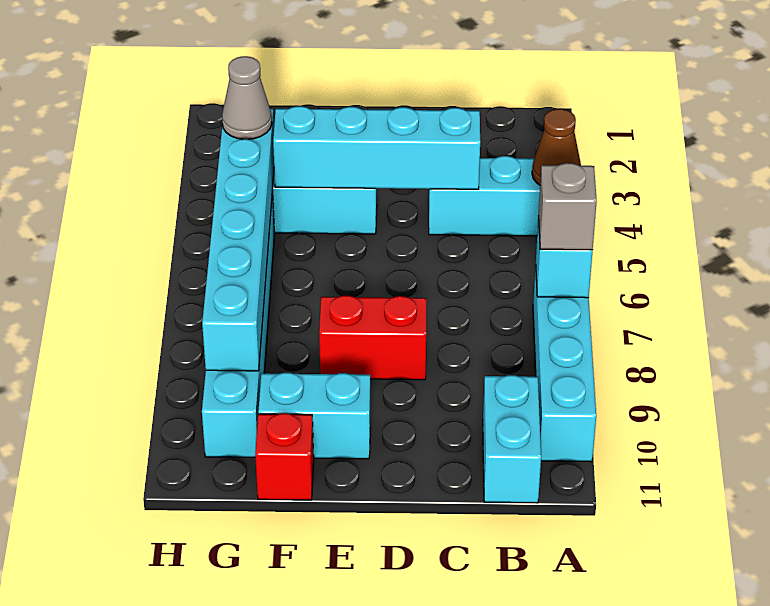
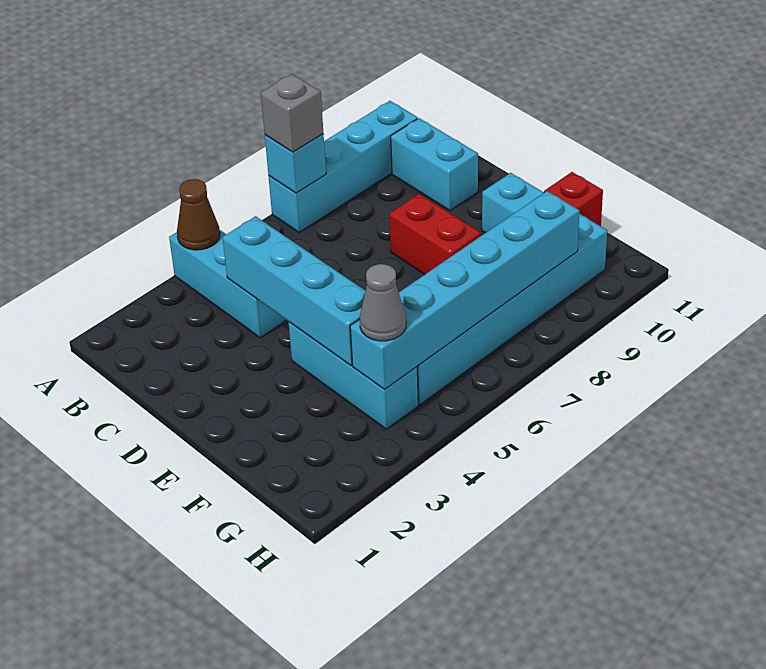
cyan brick B10:B11 level 1 -> cyan brick B10:C10 level 1

